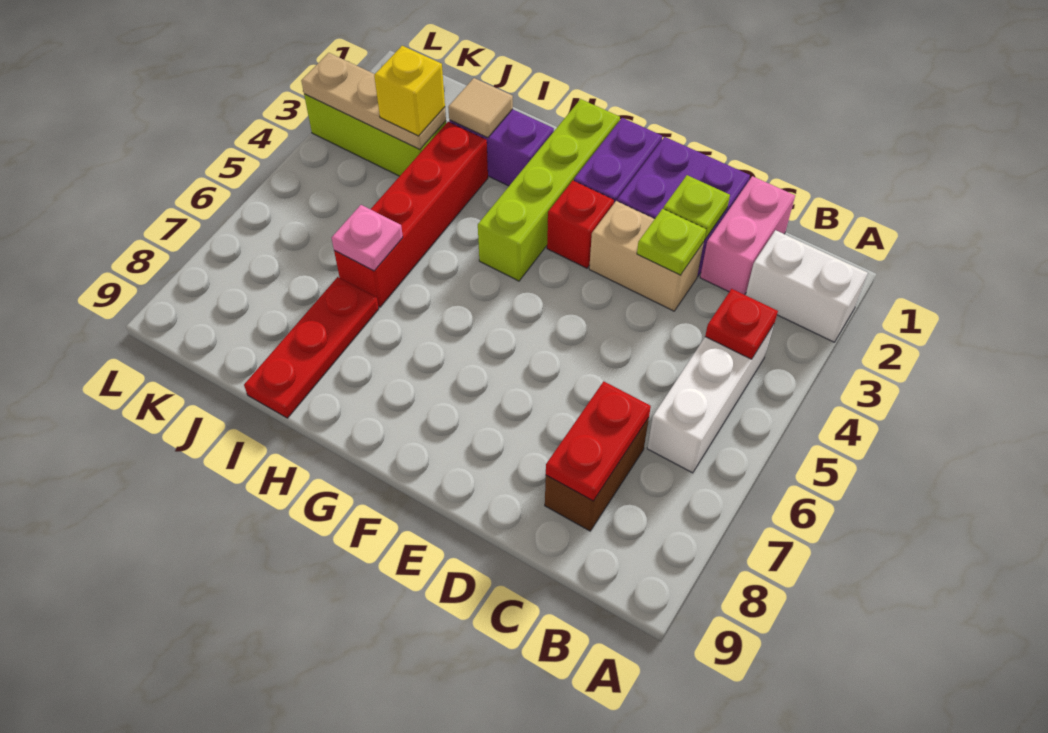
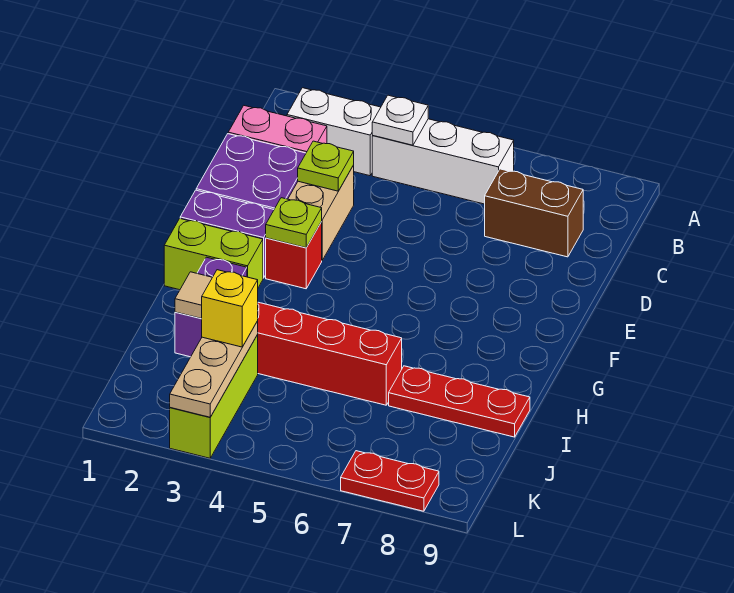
white brick A2:B2 level 1 -> white brick B2:B3 level 1
red plate B4 level 2 -> white plate B4 level 2
red plate C7:C8 level 2 -> red plate L7:L8 level 1
lime plate D2 level 2 -> lime plate F3 level 2
lime brick G1:G4 level 1 -> lime brick G1:G2 level 1
pink plate I6 level 2 -> none

